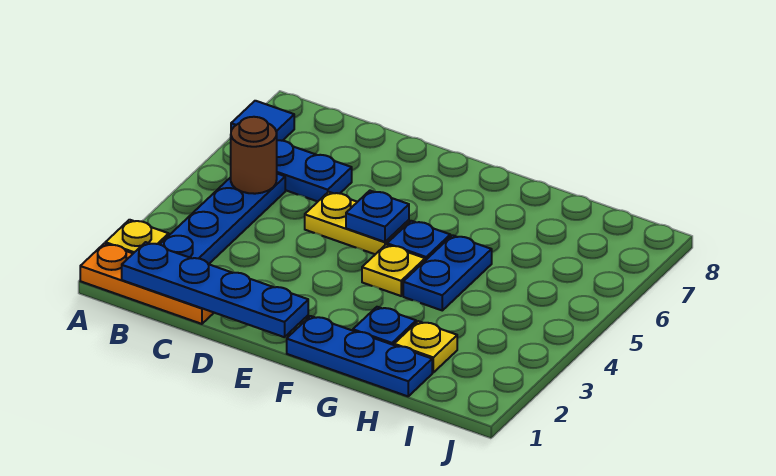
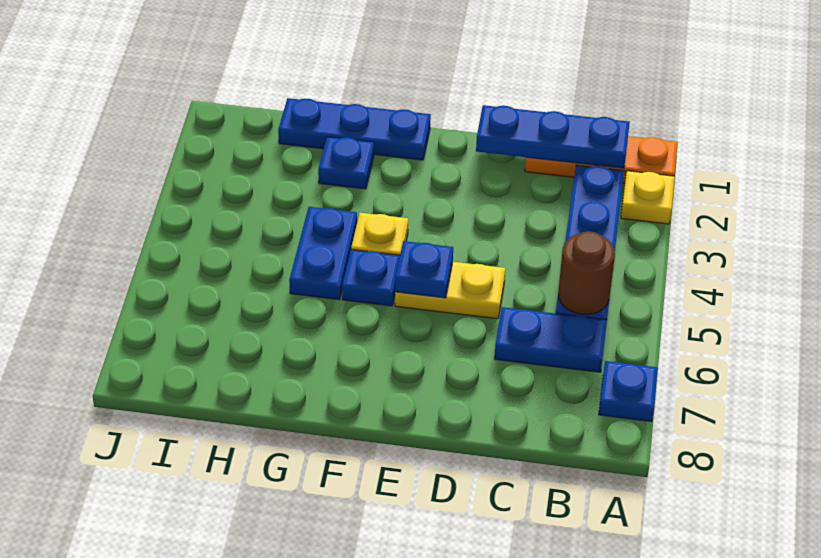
blue tile A7 level 1 -> blue plate A7 level 1
blue plate B1:E1 level 2 -> blue plate B1:D1 level 2
yellow plate H2 level 1 -> none

